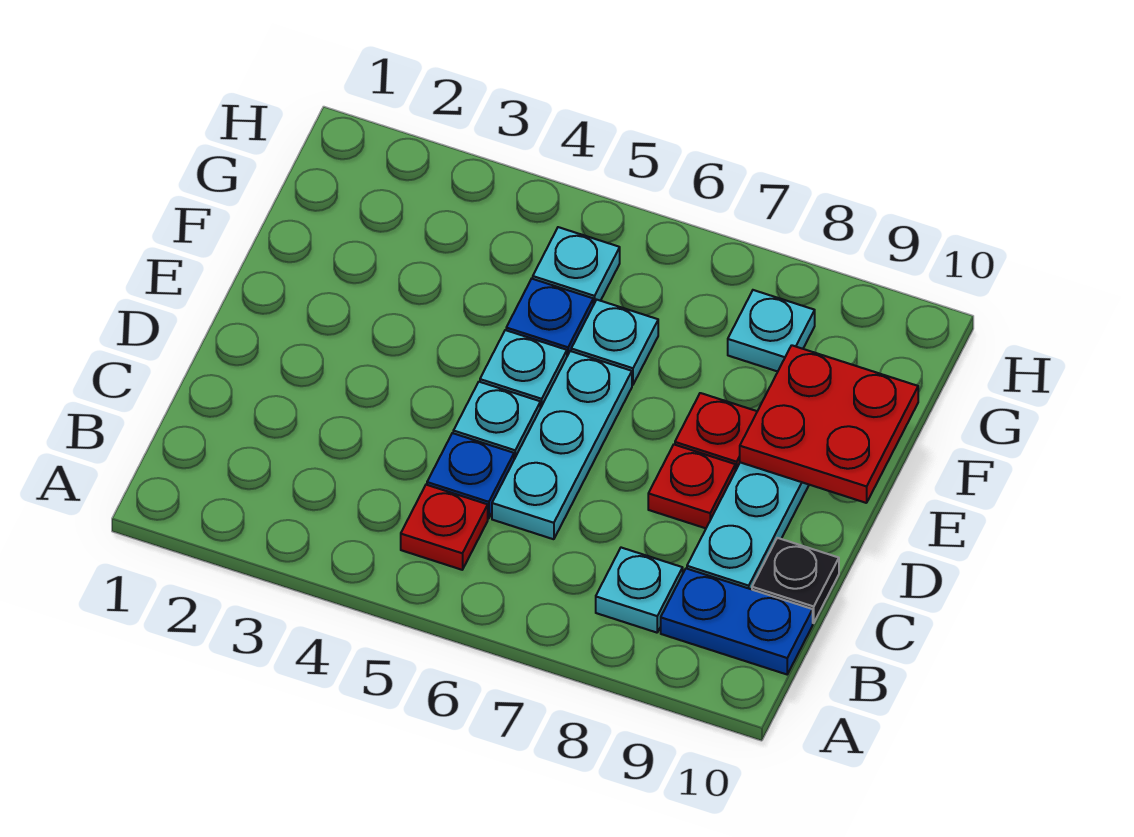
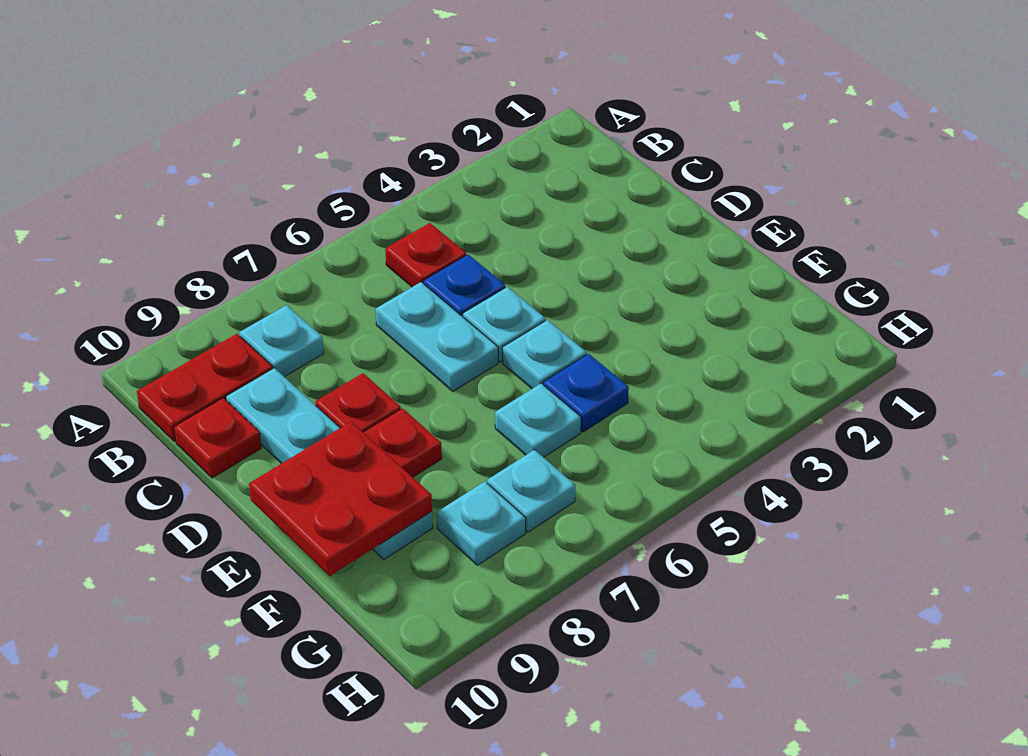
blue plate B9:B10 level 1 -> red plate B9:B10 level 1
cyan plate C6:E6 level 1 -> cyan plate C6:D6 level 1
black plate C10 level 1 -> red plate C10 level 1
cyan plate G5 level 1 -> cyan plate G7 level 1

